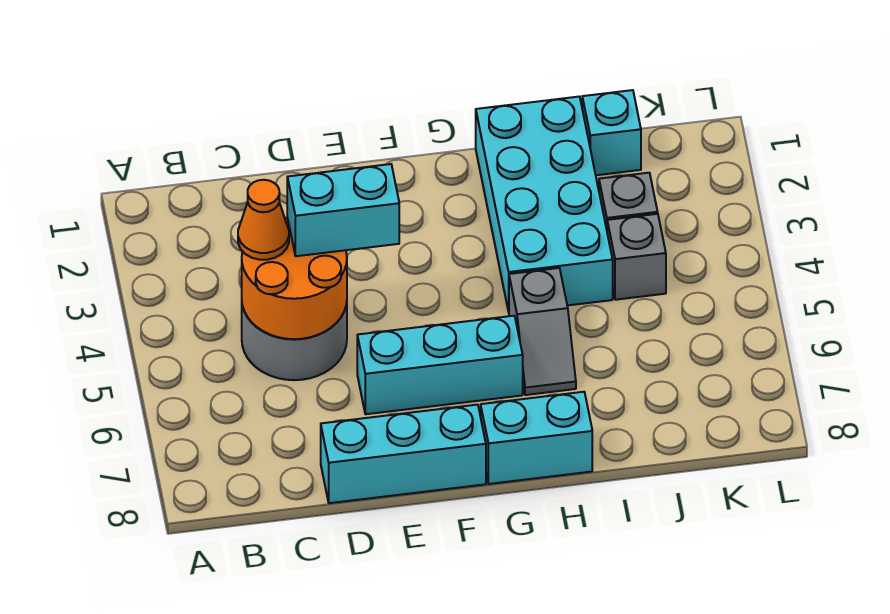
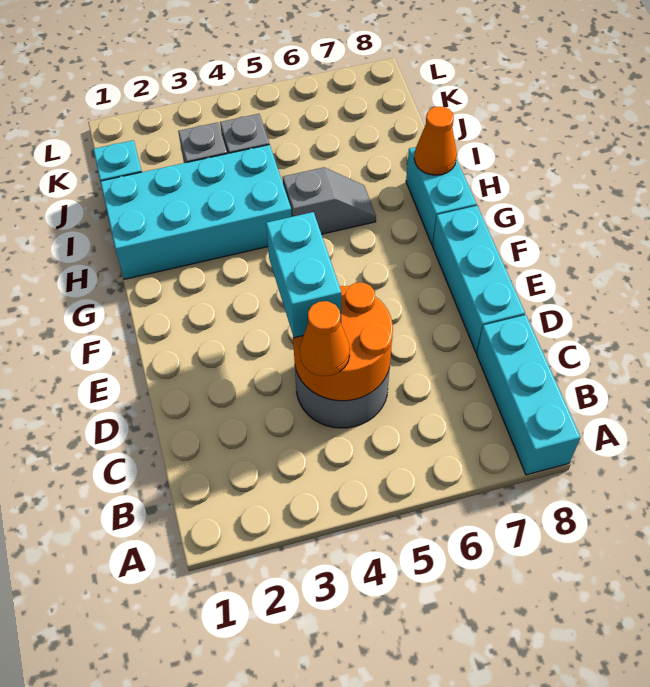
cyan brick E6:G6 level 1 -> cyan brick A8:C8 level 1
none -> orange cone H8 level 2

